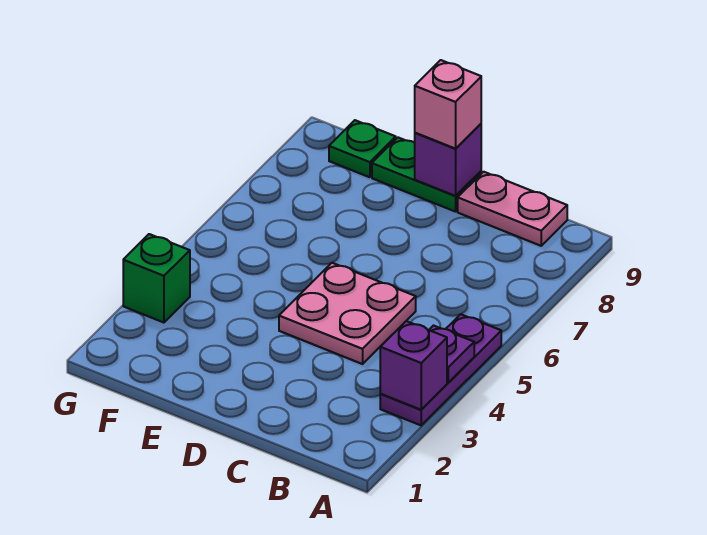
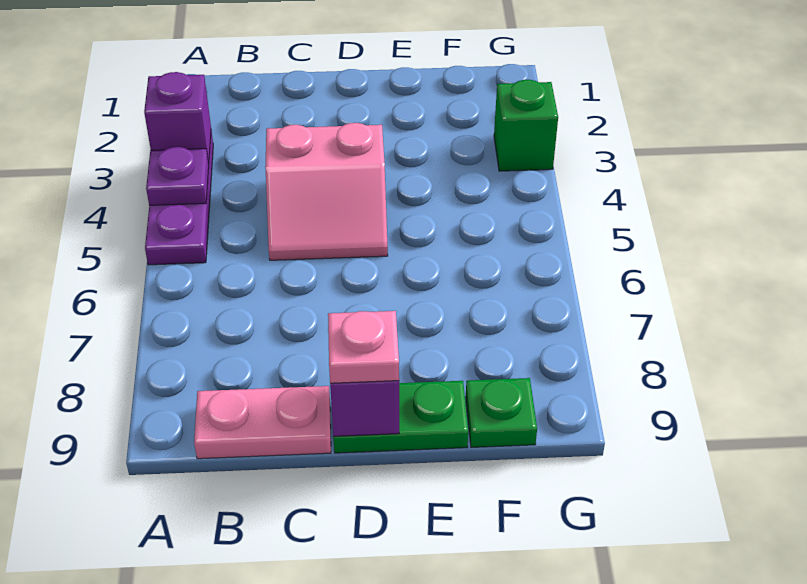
pink plate C4:D5 level 1 -> pink slope C4:D5 level 1 top 4
pink brick D9 level 3 -> pink plate D9 level 3

